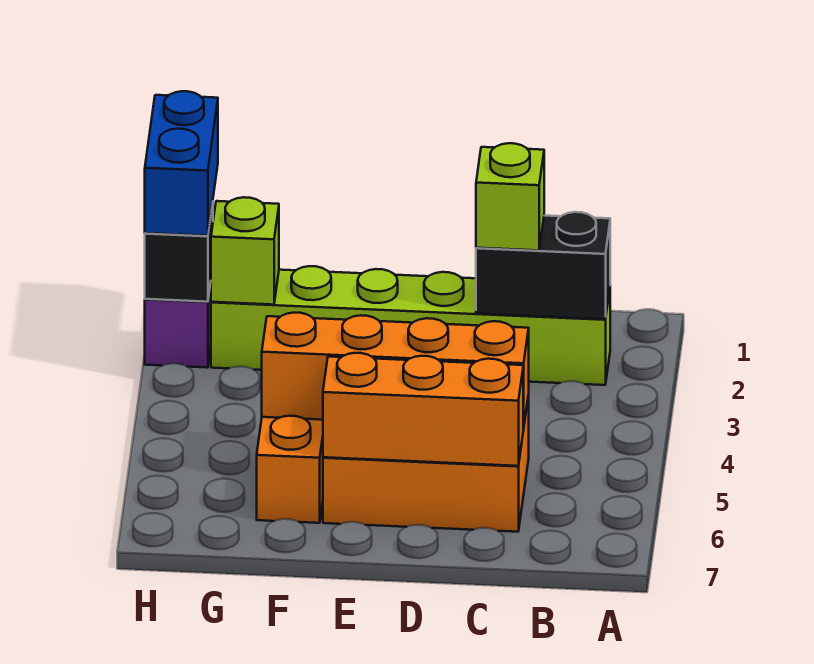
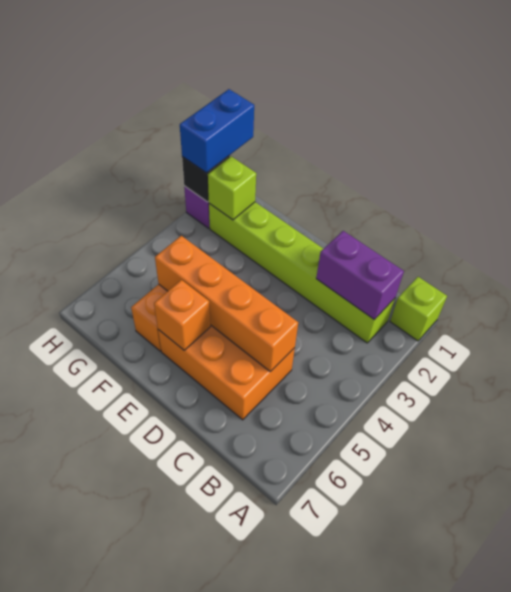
black brick B2:C2 level 2 -> purple brick B2:C2 level 2
lime brick C2 level 3 -> lime brick A1 level 1
orange brick C6:E6 level 2 -> orange brick E6 level 2

